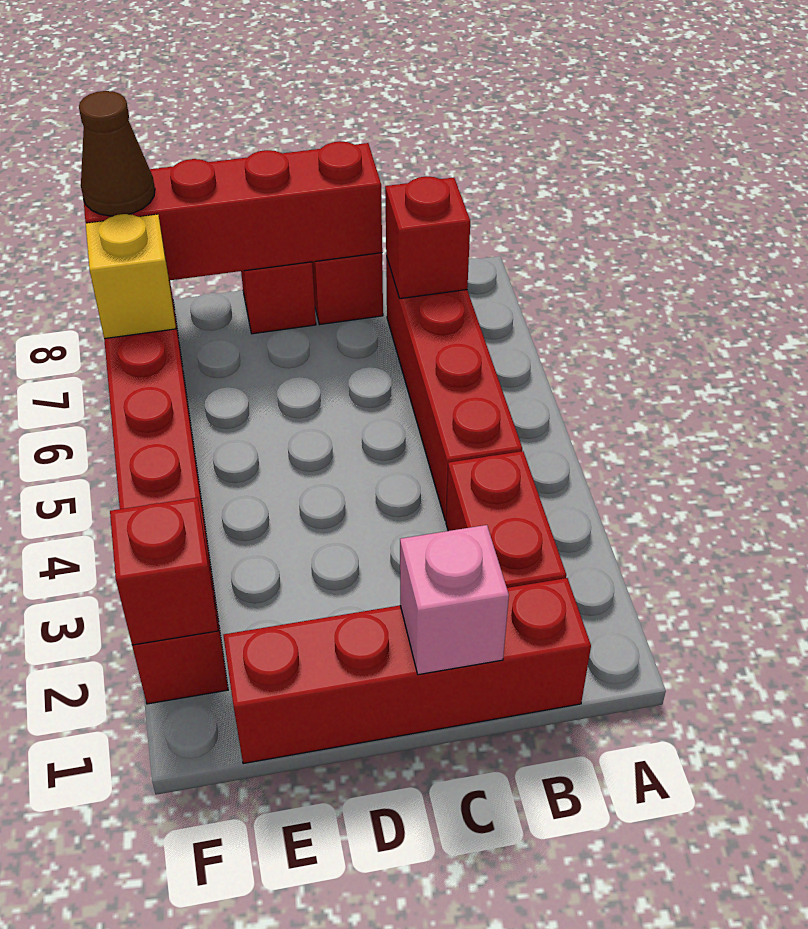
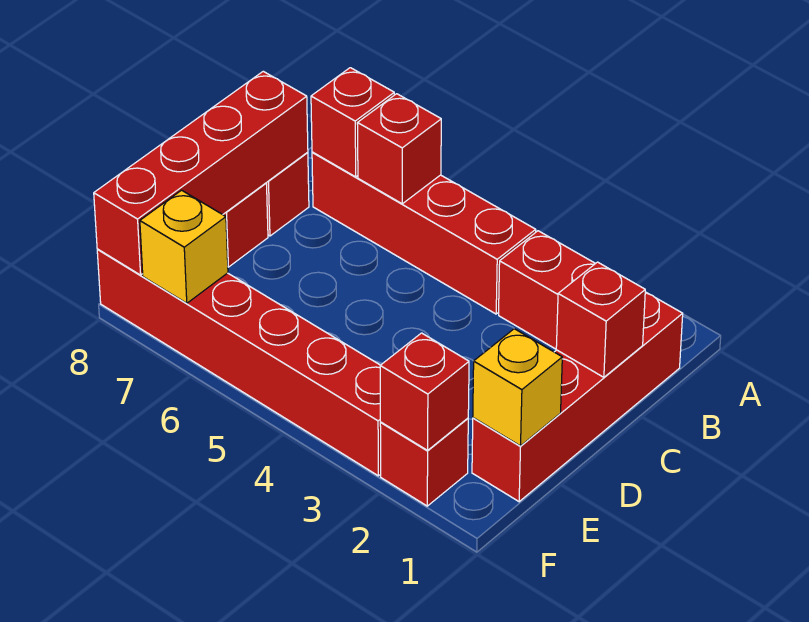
none -> red brick B6 level 2
pink brick C1 level 2 -> red brick C1 level 2
none -> yellow brick E1 level 2
brown cone F8 level 3 -> none

